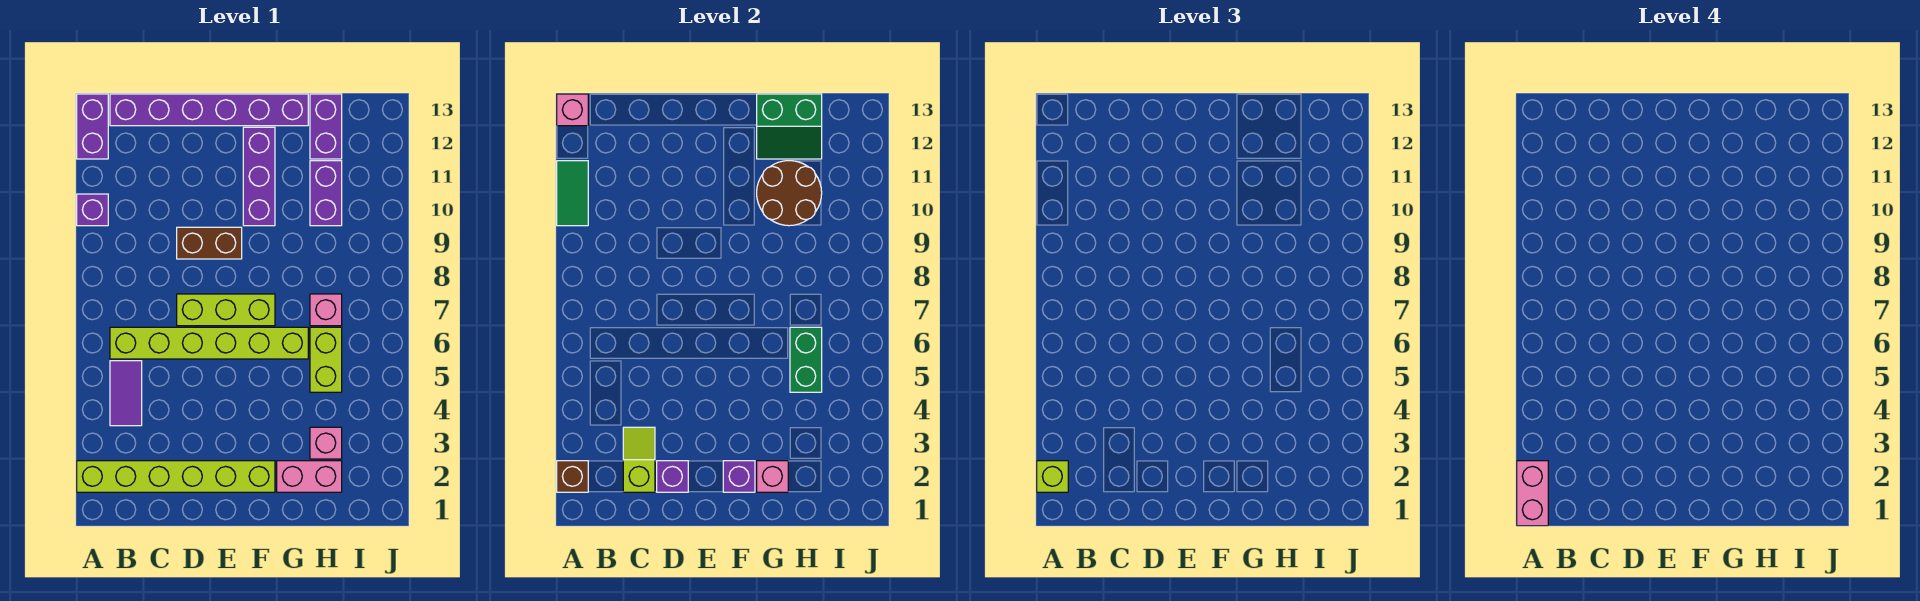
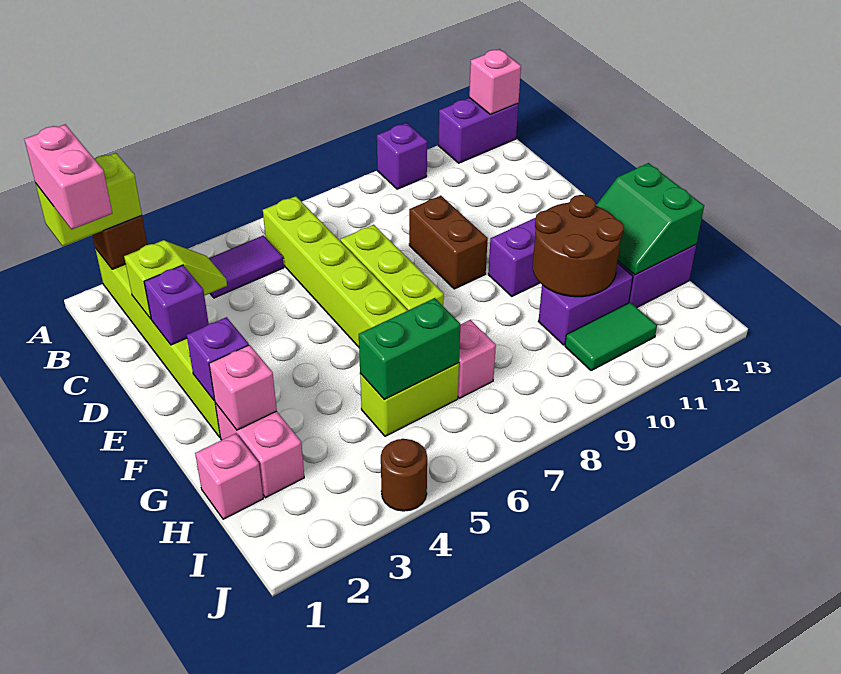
pink brick A1:A2 level 4 -> pink brick A1:B1 level 4
lime brick A2 level 3 -> lime brick A1:A2 level 3
green tile A10:A11 level 2 -> green tile I10:I11 level 1
purple brick B13:G13 level 1 -> none
pink brick H3 level 1 -> pink brick H1 level 1
none -> brown round brick J4 level 1

